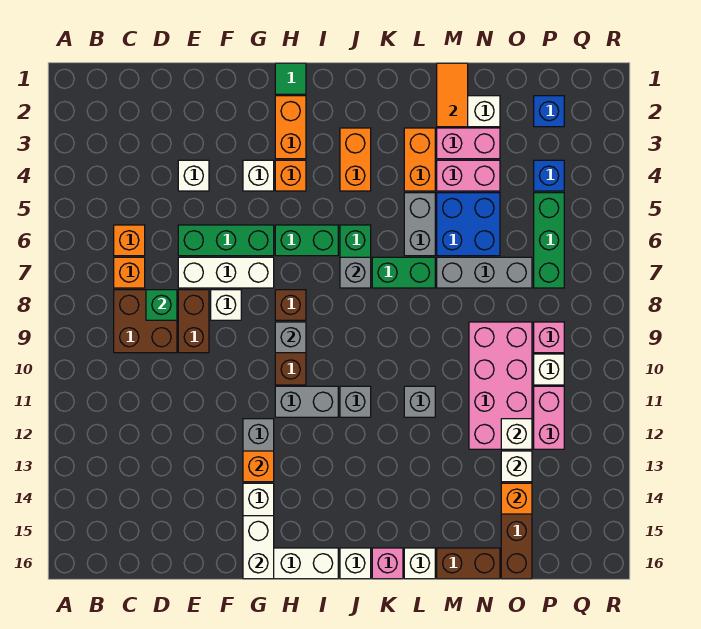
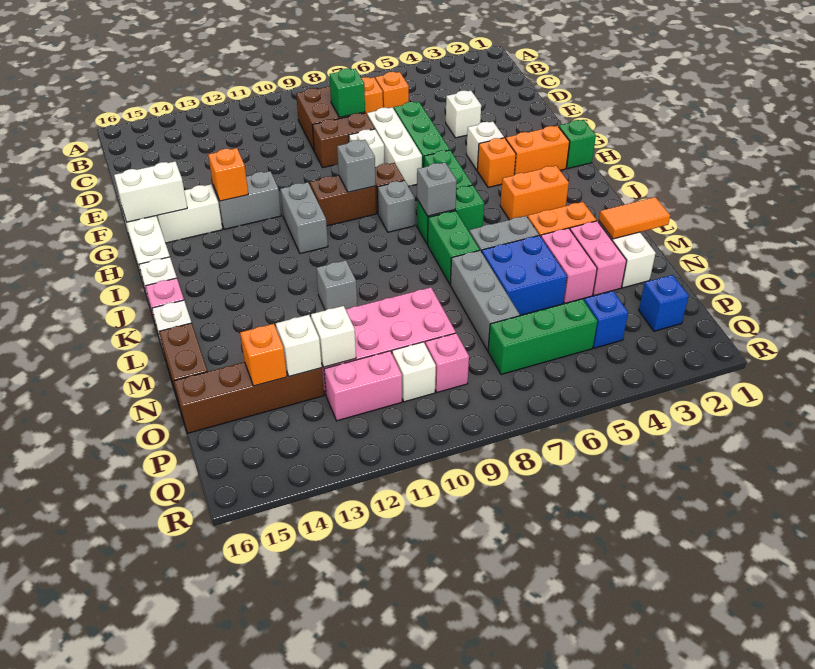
green tile H1 level 1 -> green brick H1 level 1
grey brick J11 level 1 -> grey brick I8 level 1

